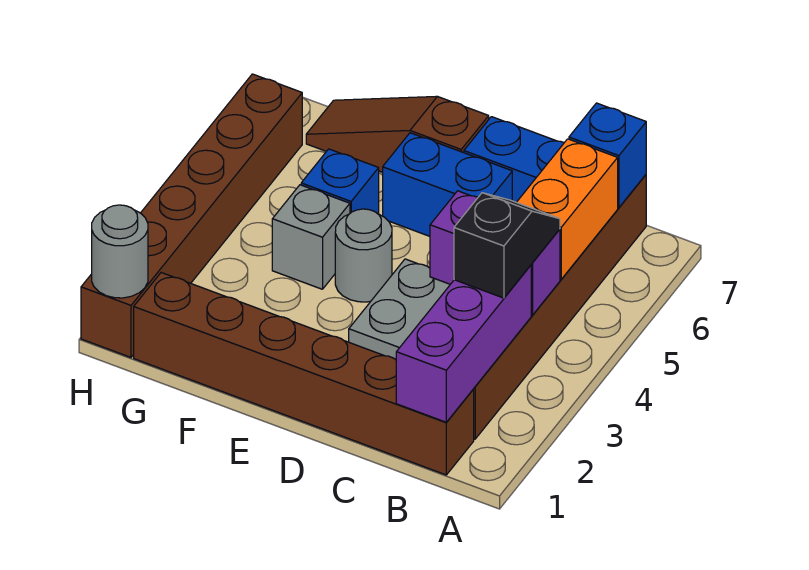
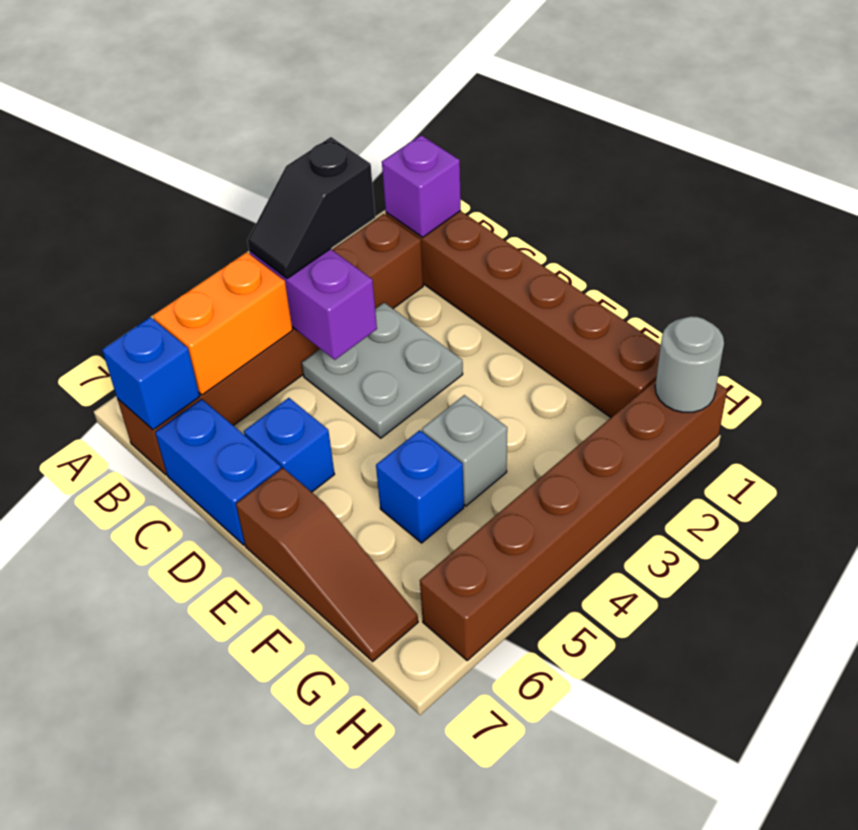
purple brick B1:B3 level 2 -> purple brick B1 level 2
blue brick D6:E6 level 1 -> blue brick D6 level 1
grey round brick E4 level 1 -> none

